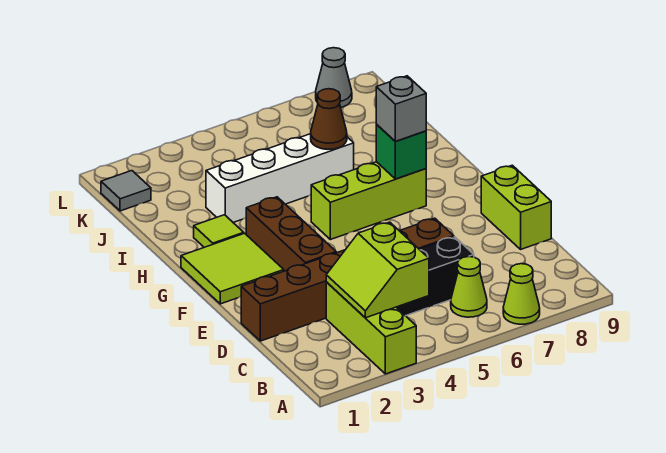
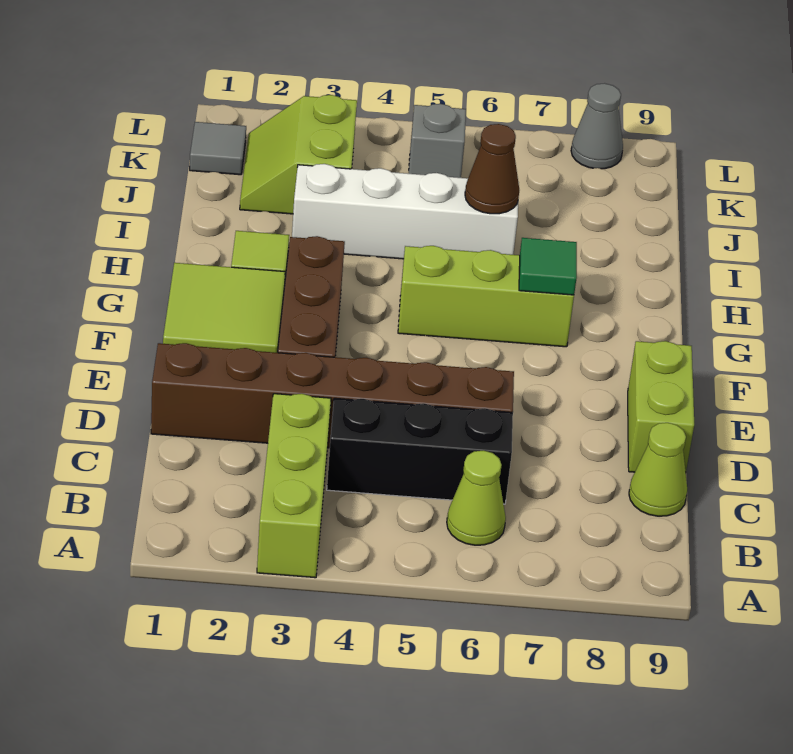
lime cone A7 level 1 -> lime cone C9 level 1
lime slope B3:C4 level 2 top 4 -> lime slope J2:K3 level 1 top 3
green brick G7 level 2 -> green tile G7 level 2
grey brick G7 level 3 -> grey brick K5 level 1

